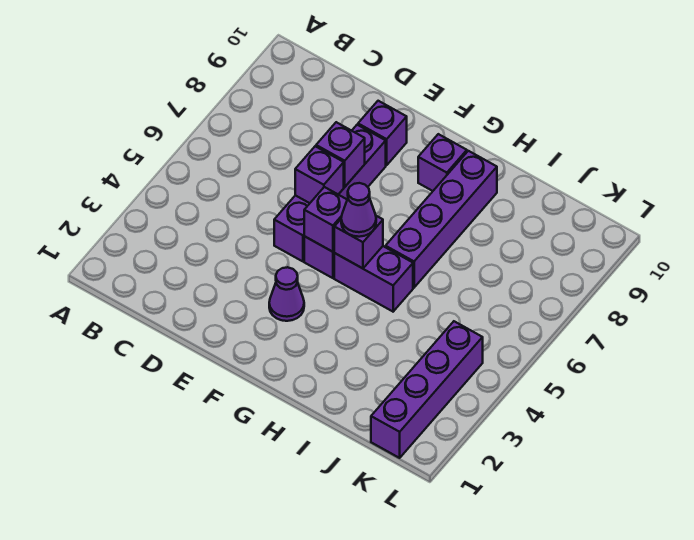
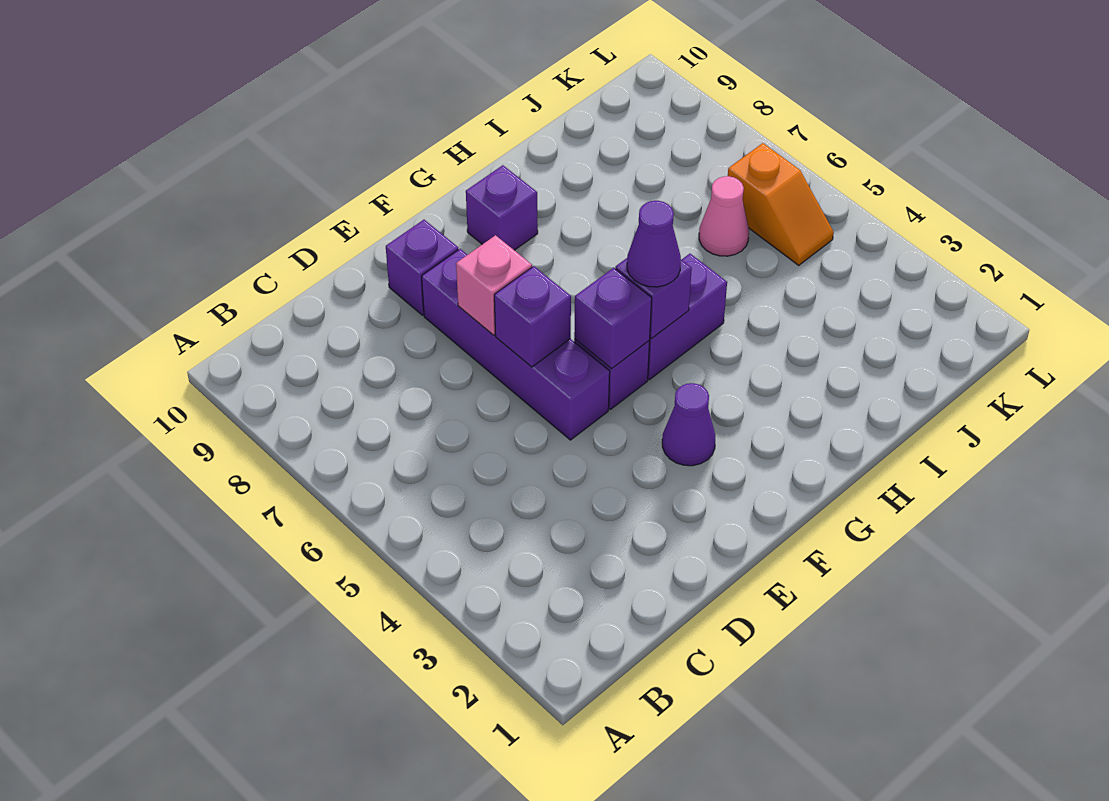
purple brick E7 level 2 -> pink brick E7 level 2
purple brick H6:H9 level 1 -> none
none -> pink cone J6 level 1
purple brick K1:K4 level 1 -> none
none -> orange slope K5:K6 level 1 top 6

